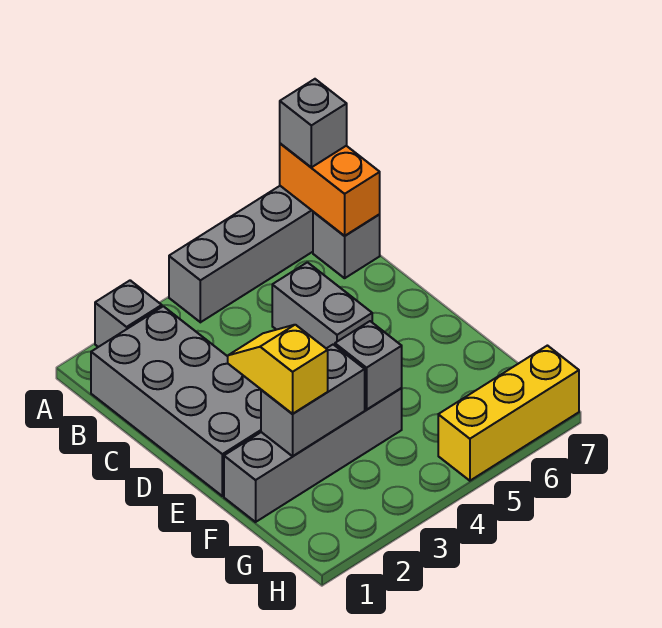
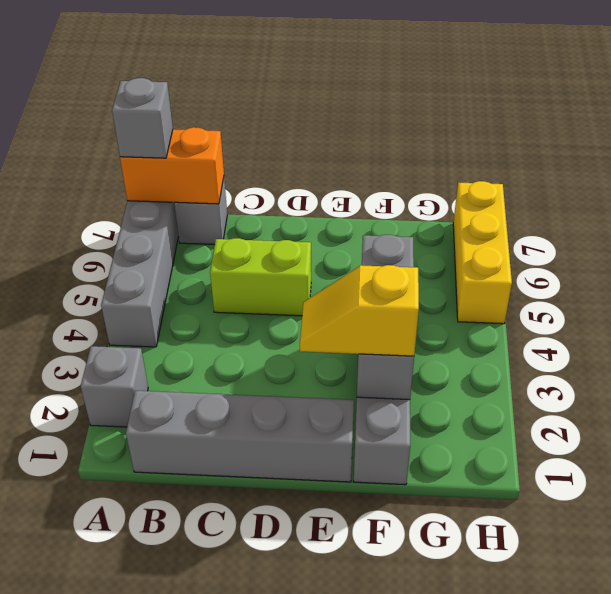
grey brick B1:E2 level 1 -> grey brick B1:E1 level 1
grey brick C5:D5 level 1 -> lime brick C5:D5 level 1

